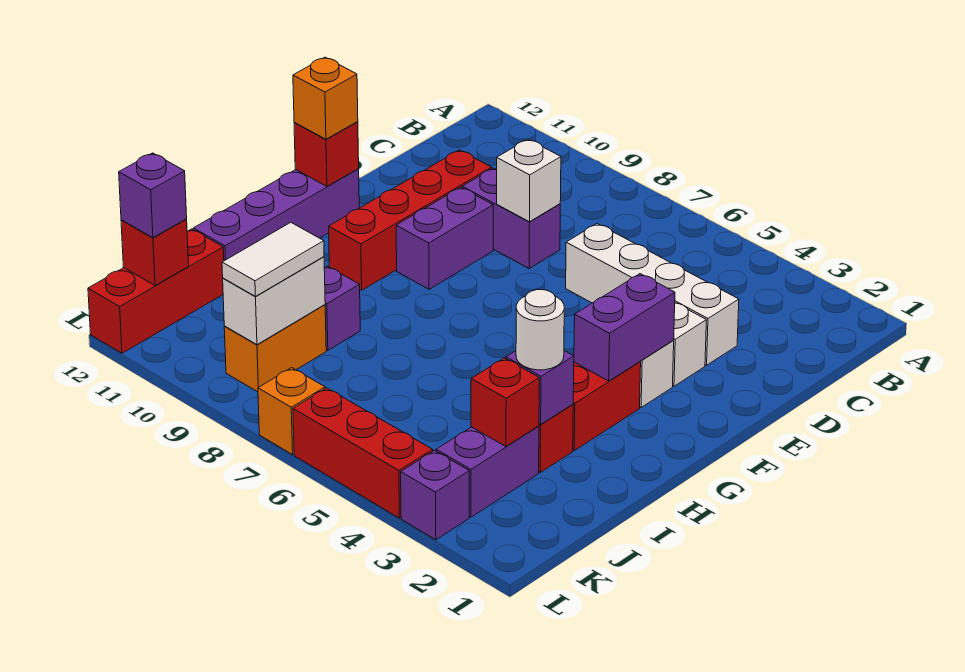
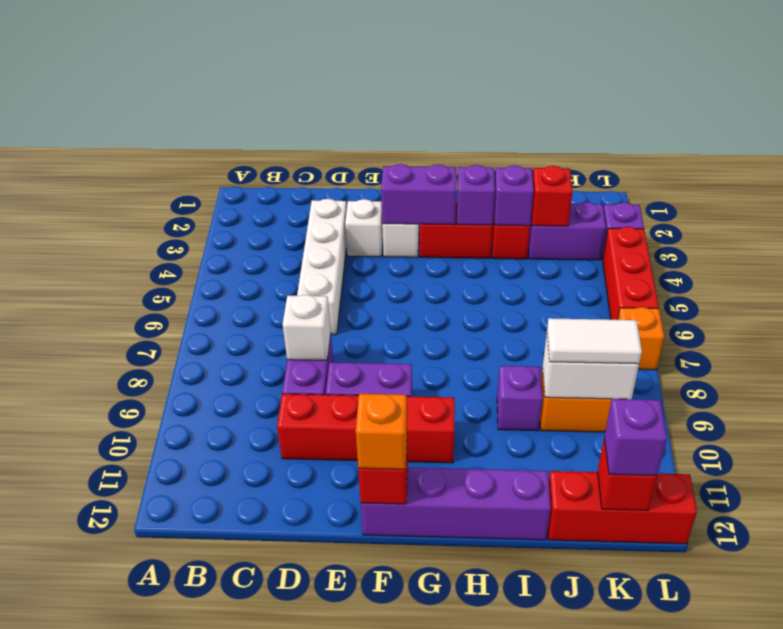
none -> purple brick H3 level 2
white round brick I3 level 3 -> none

